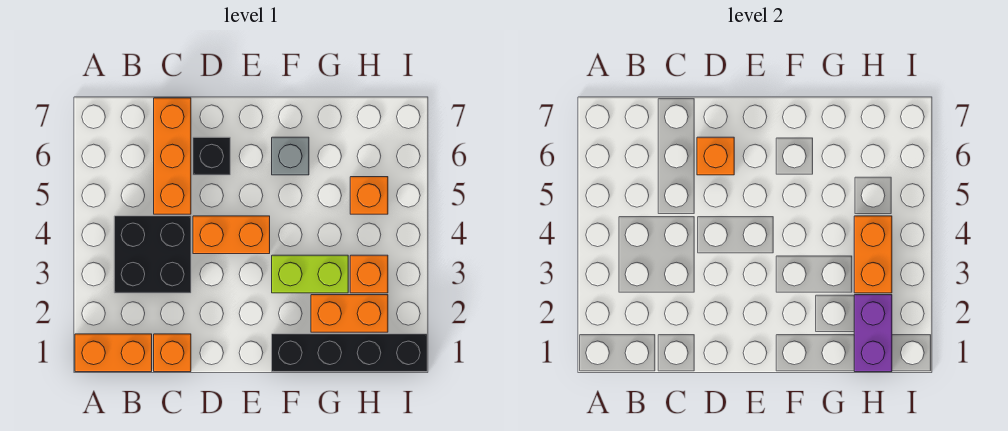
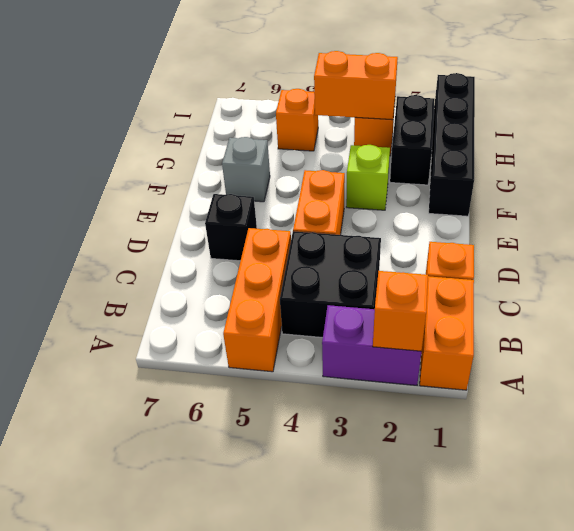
orange brick C5:C7 level 1 -> orange brick A5:C5 level 1
orange brick D6 level 2 -> orange brick A2 level 2
lime brick F3:G3 level 1 -> lime brick F3 level 1
orange brick G2:H2 level 1 -> black brick G2:H2 level 1
purple brick H1:H2 level 2 -> purple brick A2:A3 level 1

